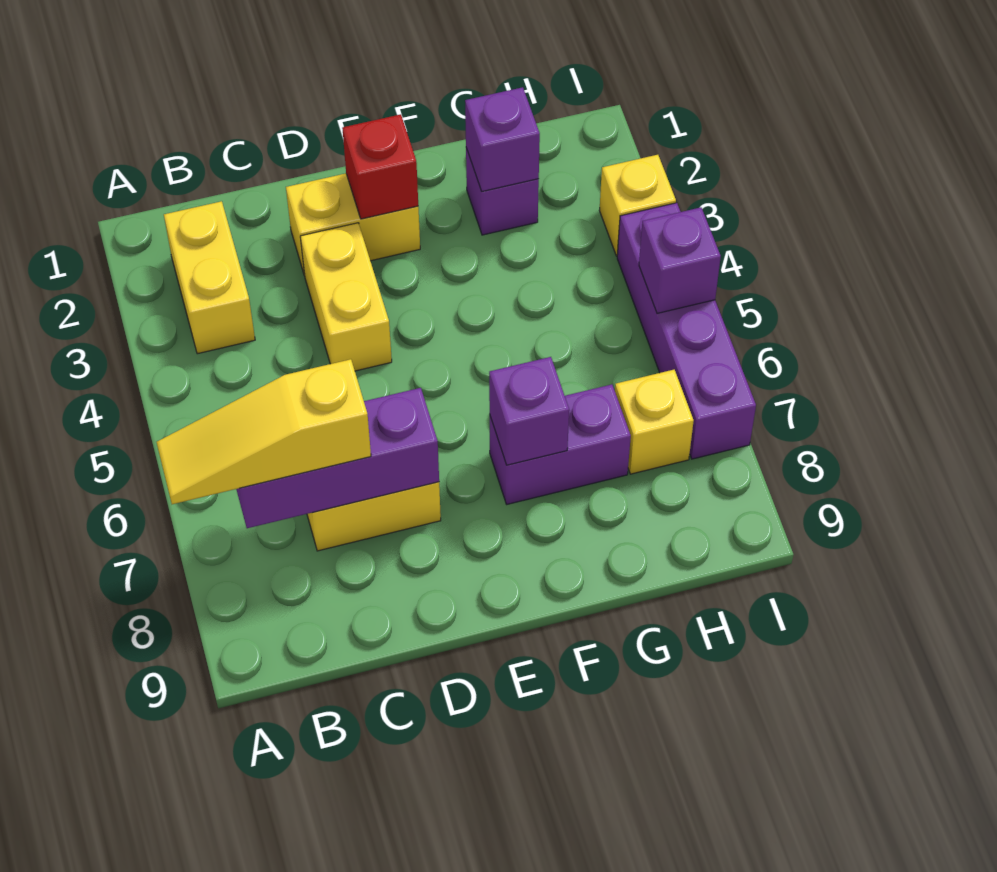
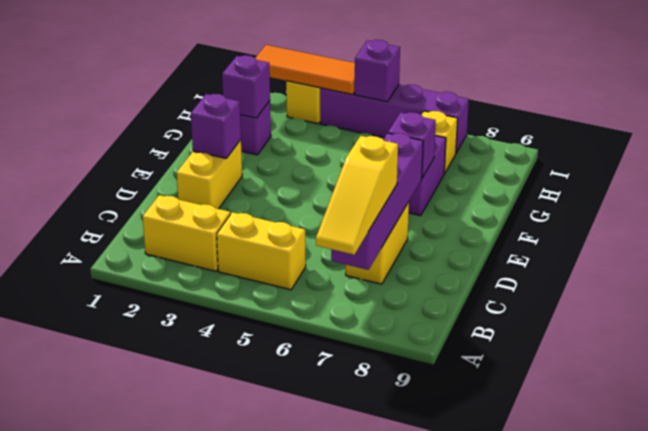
purple brick B7:D7 level 2 -> purple brick B7:E7 level 2
yellow brick D3:D4 level 1 -> yellow brick B4:B5 level 1
red brick E2 level 2 -> purple brick E2 level 2
none -> orange tile I2:I4 level 2

